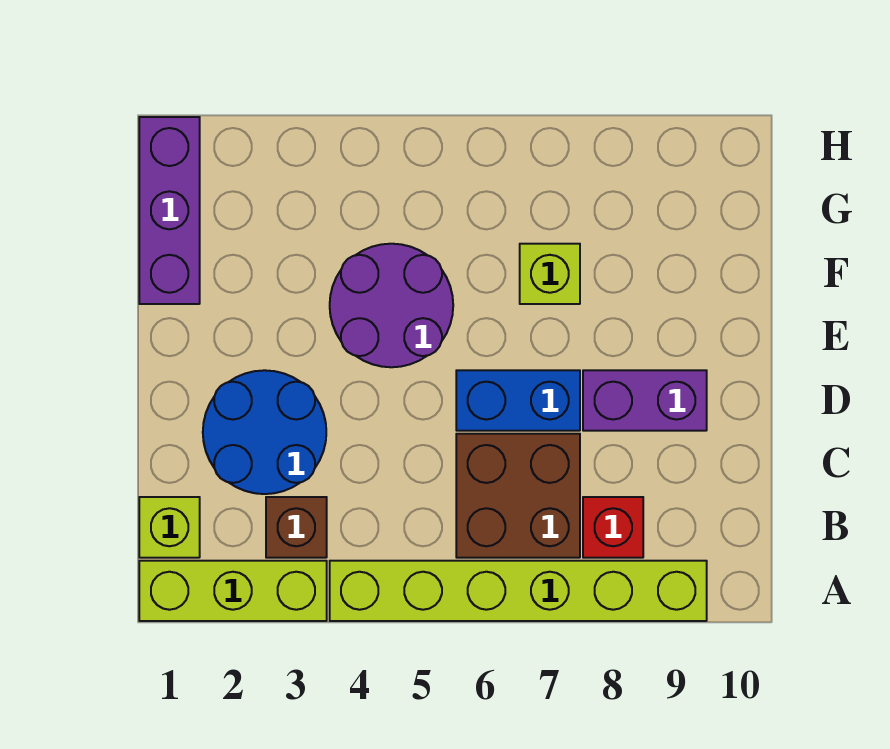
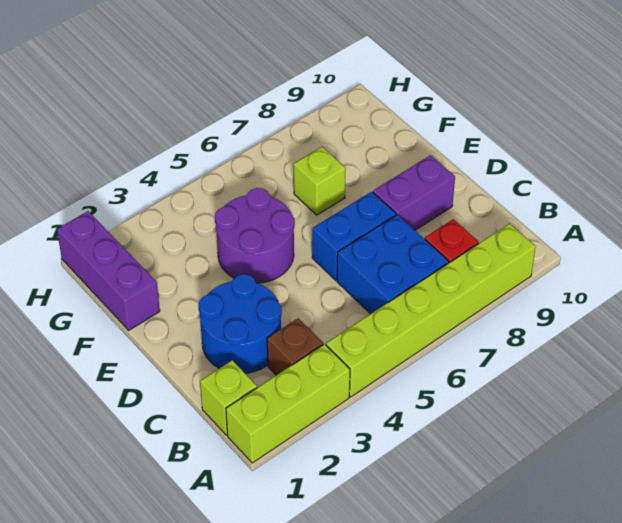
brown brick B6:C7 level 1 -> blue brick B6:C7 level 1

